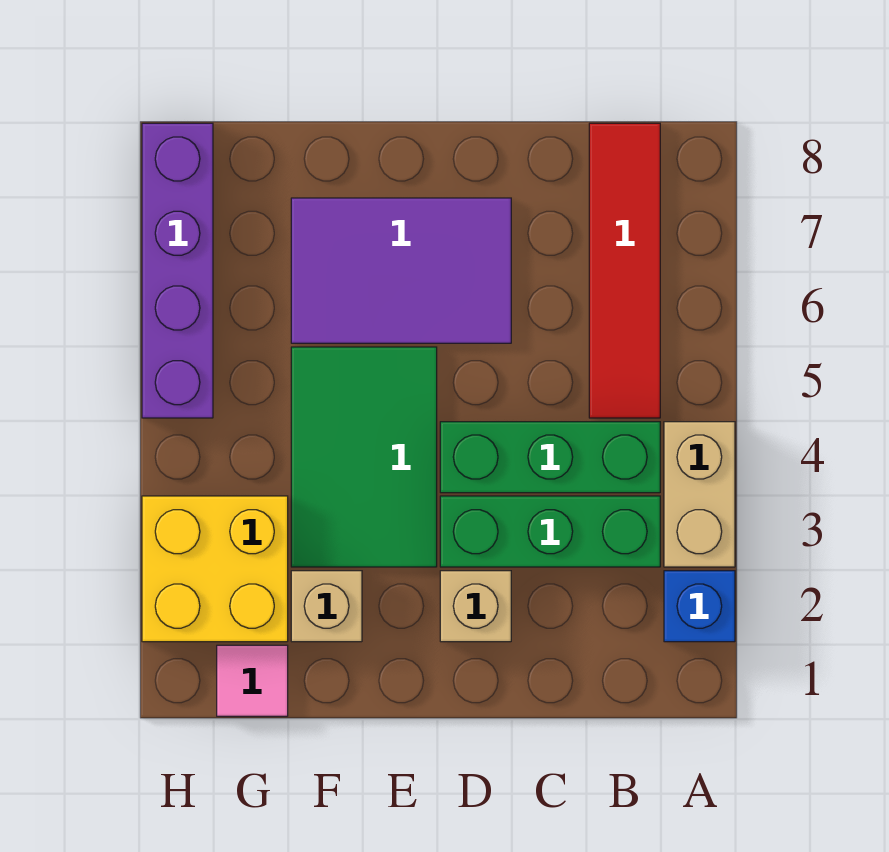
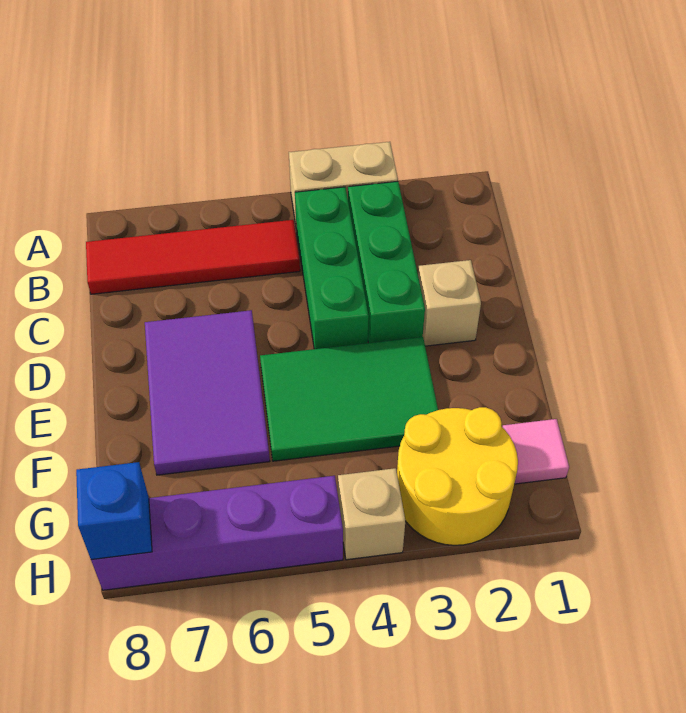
blue brick A2 level 1 -> blue brick H8 level 2
tan brick F2 level 1 -> tan brick H4 level 1
yellow brick G2:H3 level 1 -> yellow round brick G2:H3 level 1

